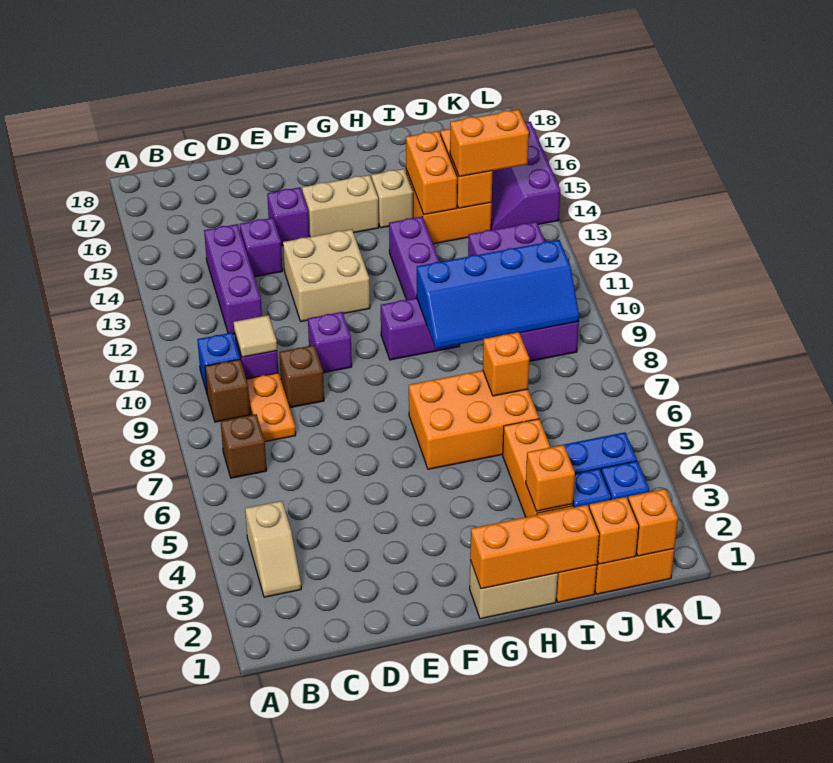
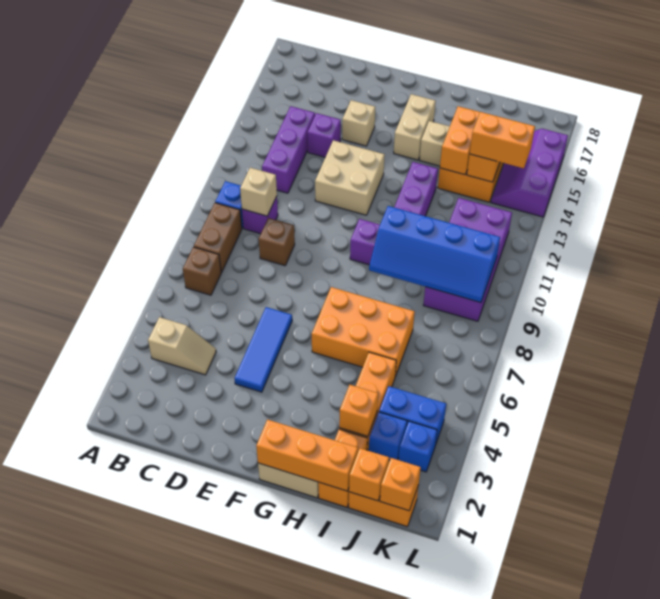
tan slope B3:B4 level 1 top 4 -> tan slope B4:C4 level 1 top B
brown brick B9 level 1 -> brown brick B8:B9 level 1
orange plate C8:C9 level 1 -> none
tan tile C10 level 2 -> tan brick C10 level 2
none -> blue tile E4:E6 level 1
purple brick E10 level 1 -> none
purple brick E15 level 1 -> tan brick E15 level 1
tan brick F15:G15 level 1 -> tan brick G15:G16 level 1
orange brick I7 level 2 -> none

